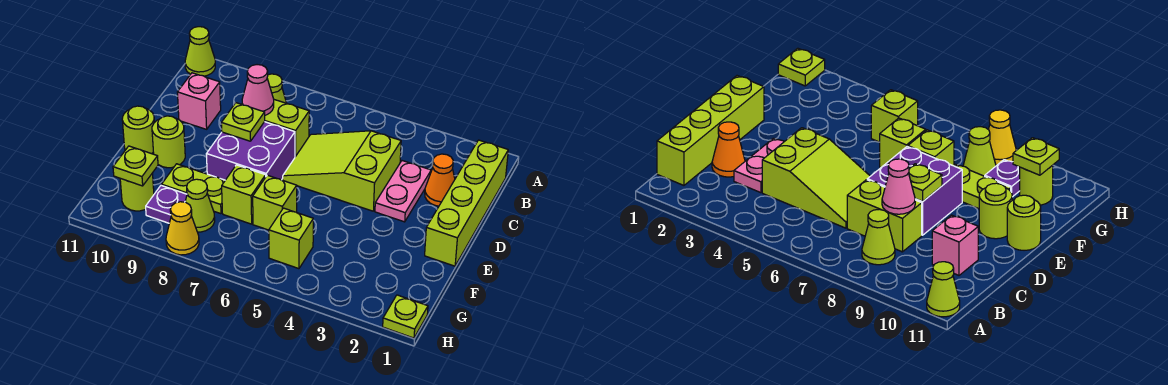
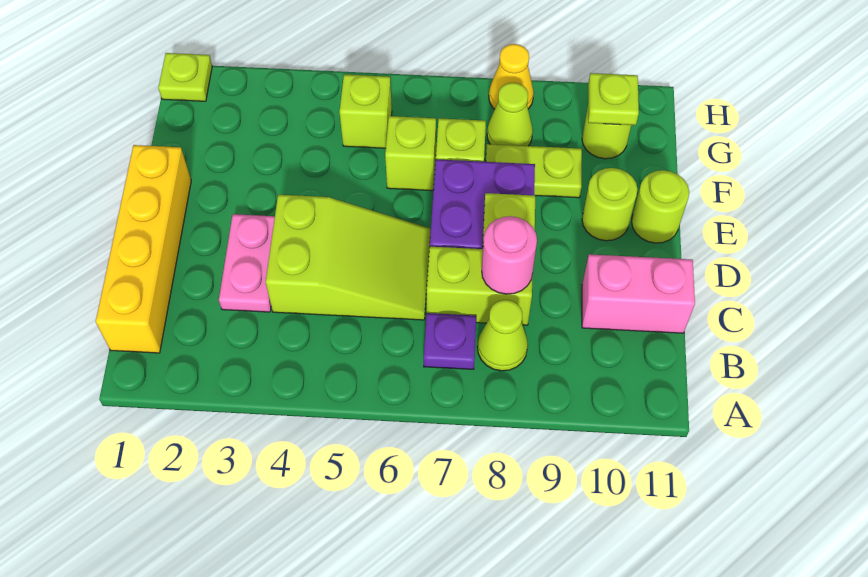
lime cone A11 level 1 -> none
lime brick B1:E1 level 1 -> yellow brick B1:E1 level 1
orange cone C2 level 1 -> none
pink cone C8 level 2 -> pink round brick C8 level 2
pink brick C10 level 1 -> pink brick C10:C11 level 1
purple plate G9 level 1 -> purple plate B7 level 1

